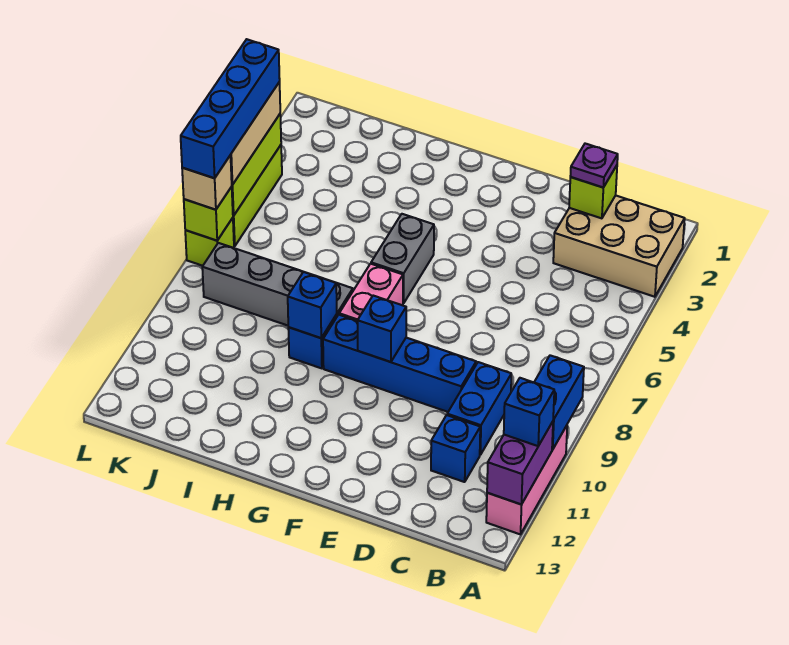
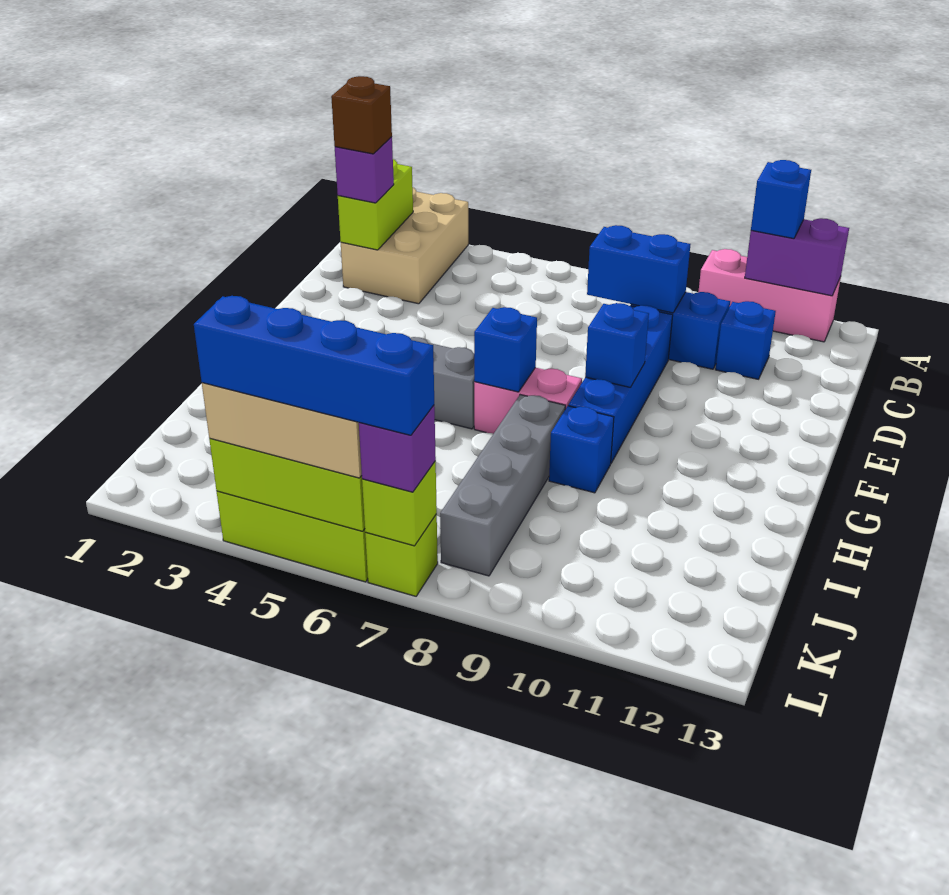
blue brick A9:A10 level 2 -> blue brick C8:C9 level 2
lime brick C2 level 2 -> lime brick B2:C2 level 2
purple plate C2 level 3 -> purple brick C2 level 3
none -> brown brick C2 level 4
blue brick H9 level 2 -> blue brick G7 level 2
tan brick L7 level 3 -> purple brick L7 level 3

